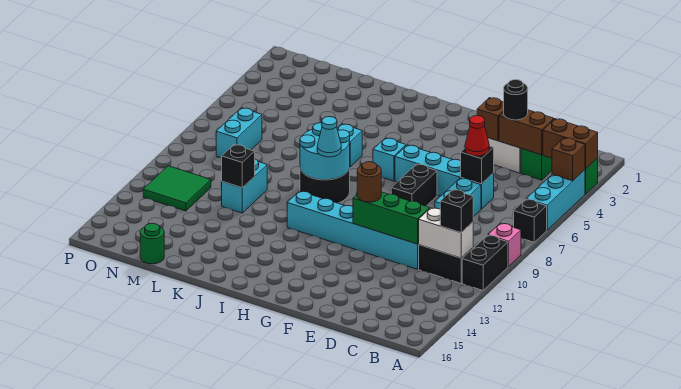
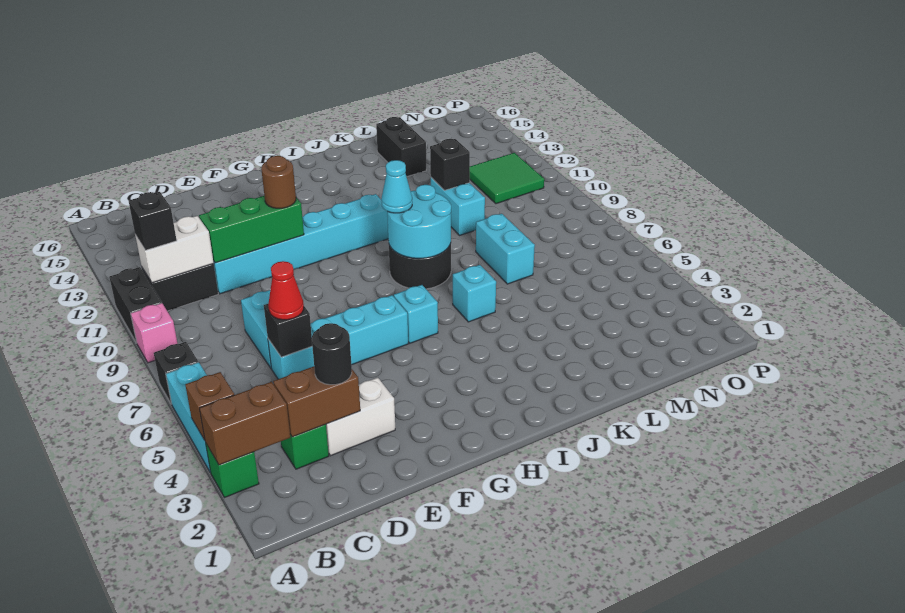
brown brick E3 level 2 -> none
black brick F7:F8 level 1 -> black brick L14:L15 level 1
green round brick M16 level 1 -> none
cyan brick N7:N8 level 1 -> cyan brick L7:L8 level 1

